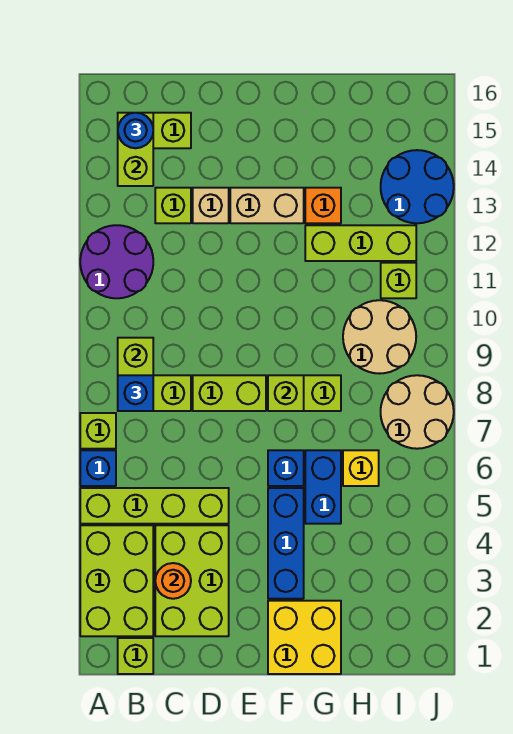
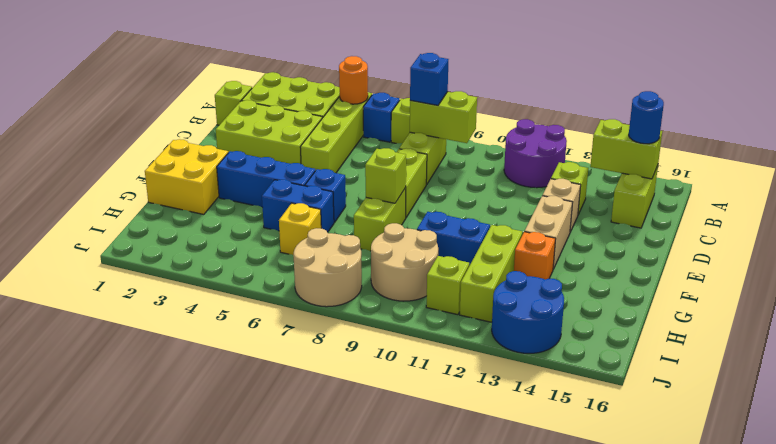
orange round brick C3 level 2 -> orange round brick A5 level 2
none -> blue brick G10:G11 level 1

